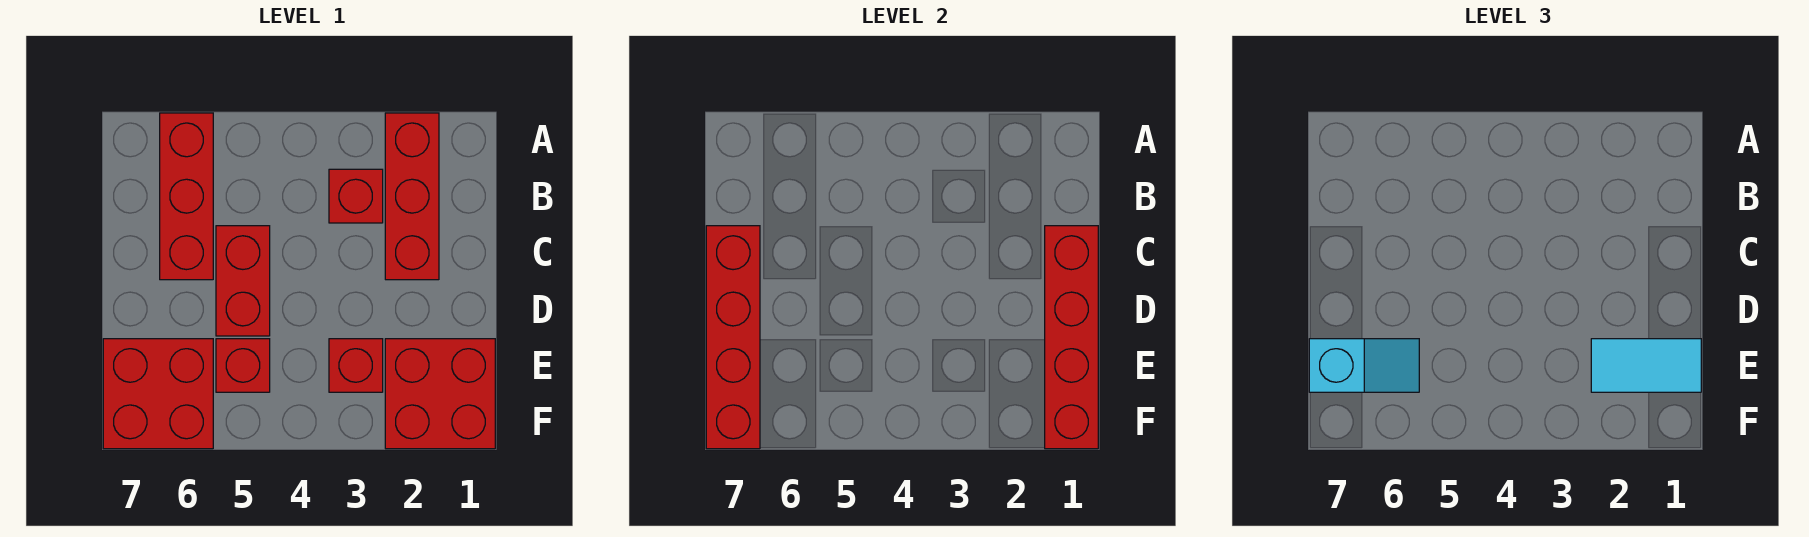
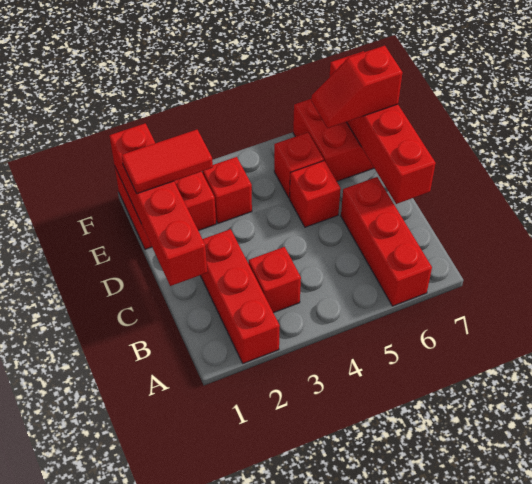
red brick C5:D5 level 1 -> red brick D5 level 1
cyan tile E1:E2 level 3 -> red tile E1:E2 level 3
cyan slope E6:E7 level 3 top 7 -> red slope E6:E7 level 3 top 7

